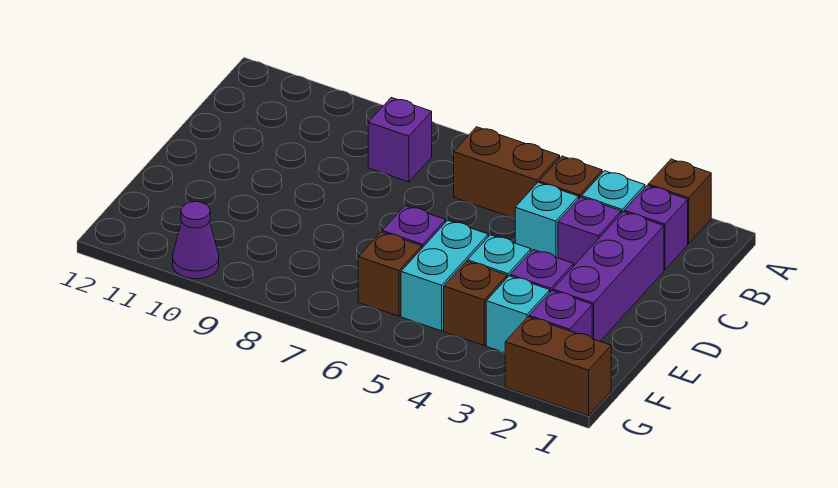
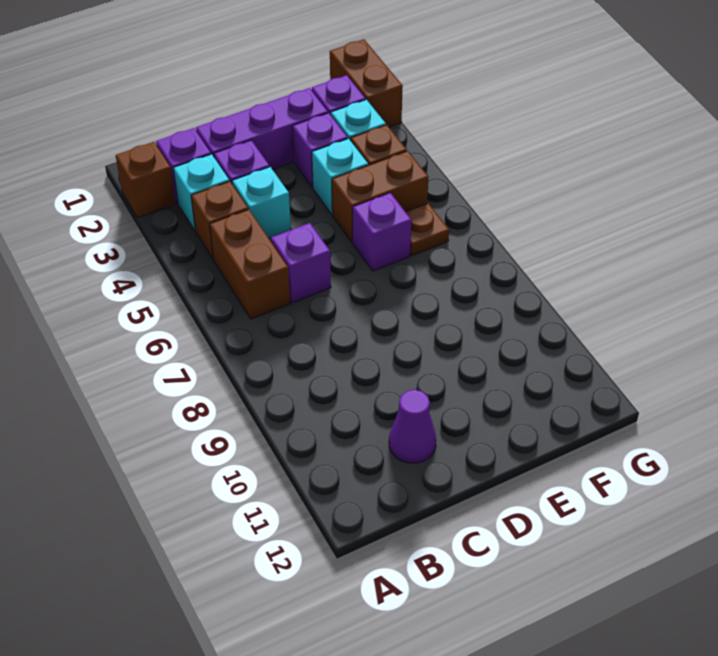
purple brick B8 level 1 -> purple brick C6 level 1
cyan brick E5:F5 level 1 -> brown brick E5:F5 level 1
brown brick F6 level 1 -> brown plate F6 level 1
purple cone G10 level 1 -> purple cone C11 level 1

